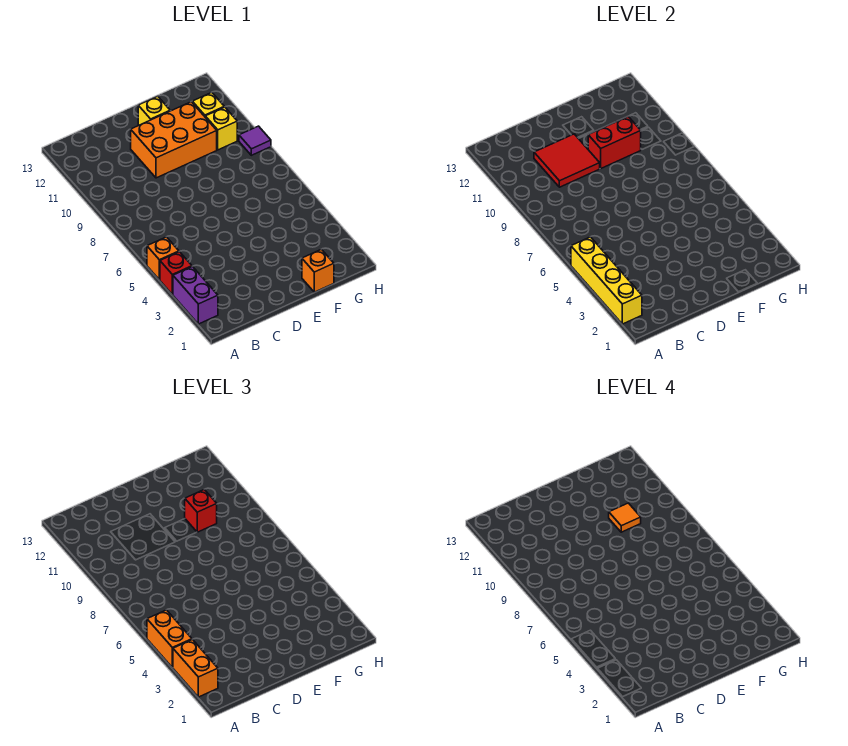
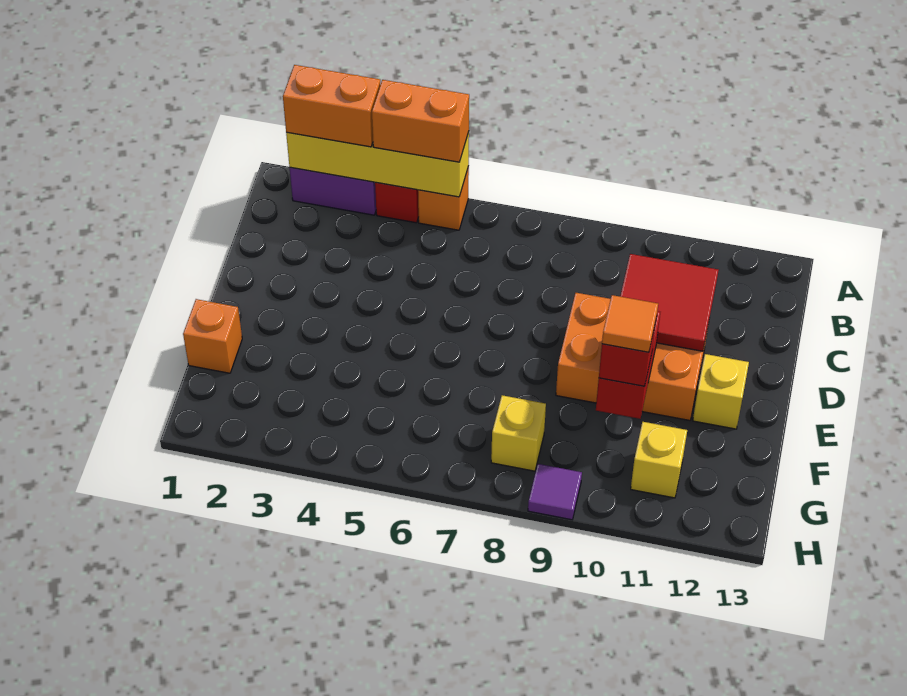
orange brick D10:F11 level 1 -> orange brick D9:E11 level 1
yellow brick G10 level 1 -> yellow brick G8 level 1

